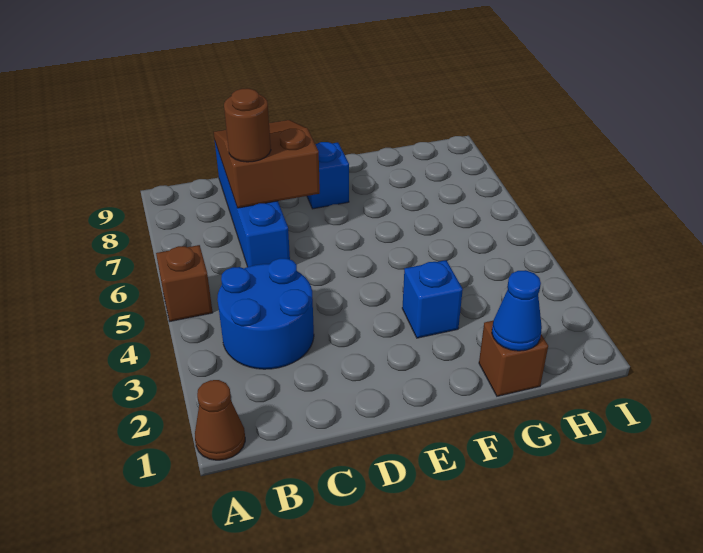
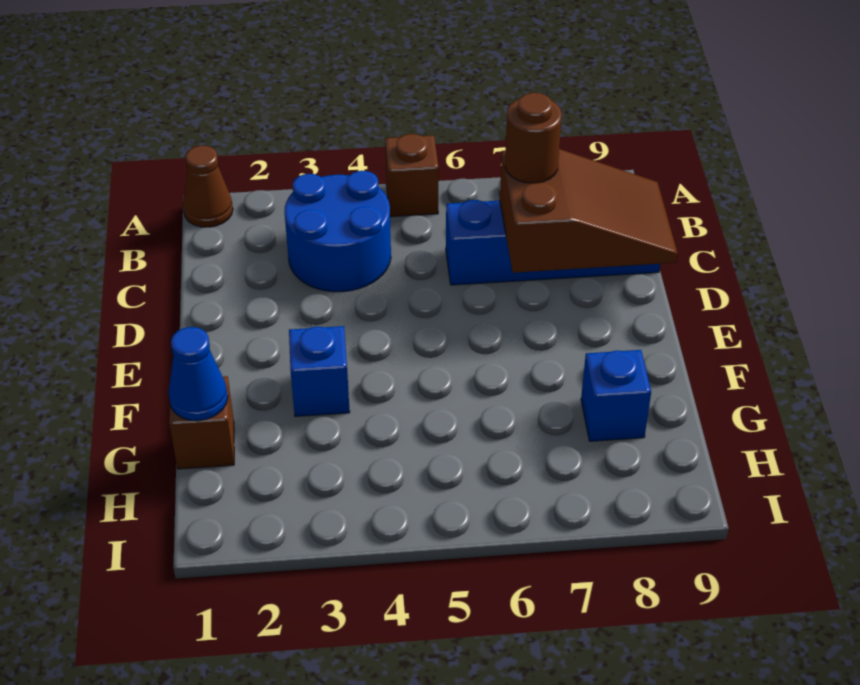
blue brick E8 level 1 -> blue brick G8 level 1

